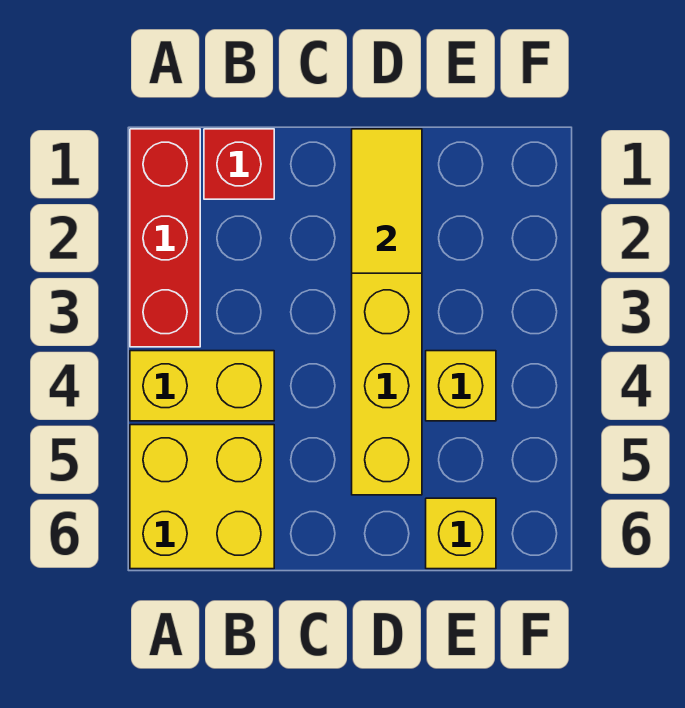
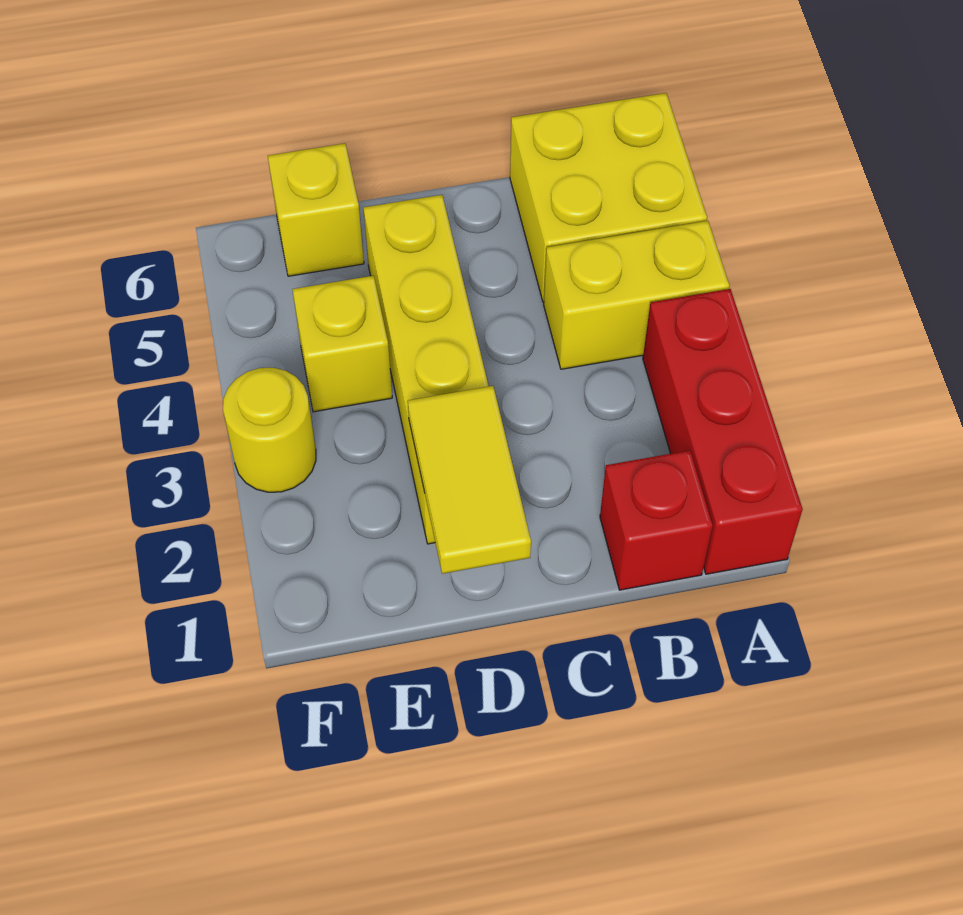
none -> yellow round brick F3 level 1

